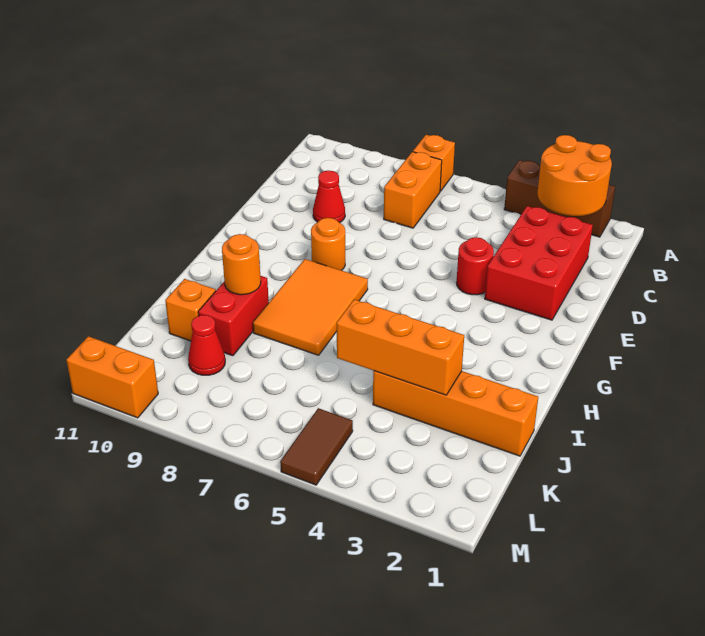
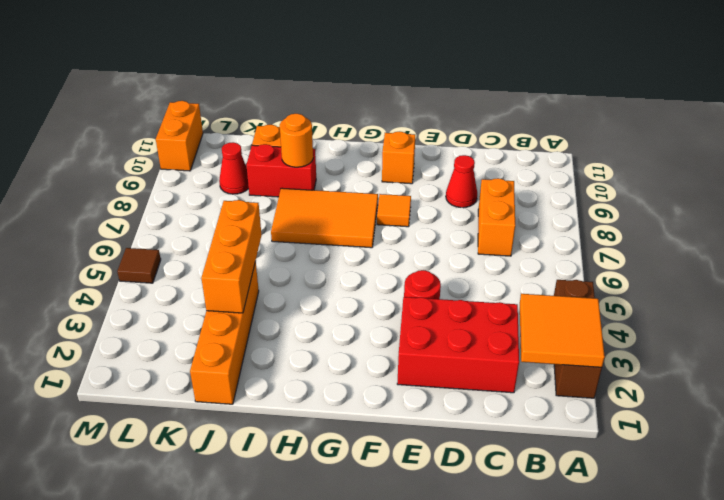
orange round brick A2:B3 level 2 -> orange tile A2:B3 level 2
orange brick A7 level 1 -> orange brick F10 level 1
orange brick B7:C7 level 1 -> orange brick C7:C8 level 1
orange round brick F8 level 1 -> orange tile F8 level 1
brown tile L5:M5 level 1 -> brown tile M5 level 1

